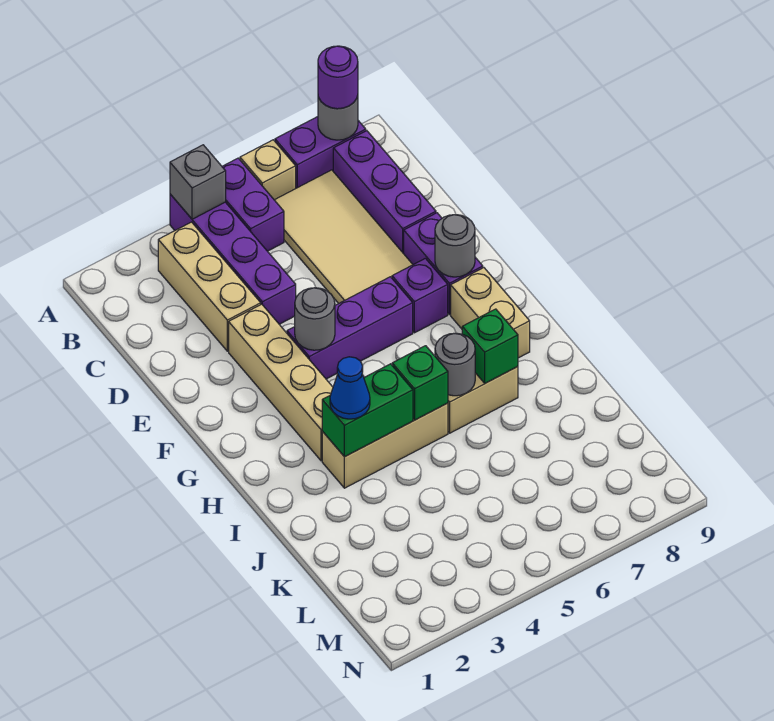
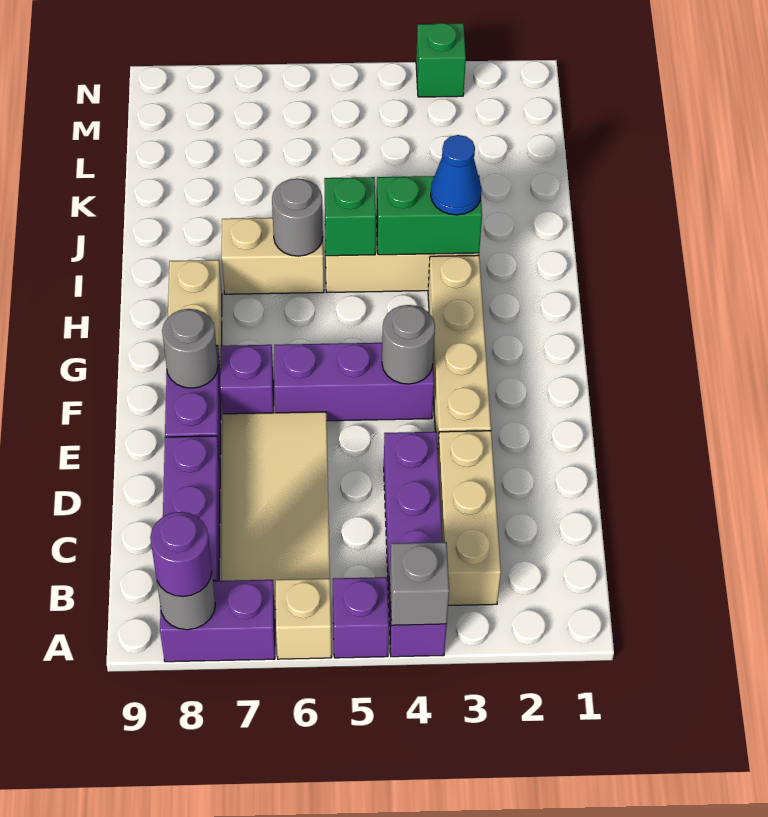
purple brick A5:B5 level 1 -> purple brick A5 level 1
green brick I7 level 2 -> green brick N3 level 1

